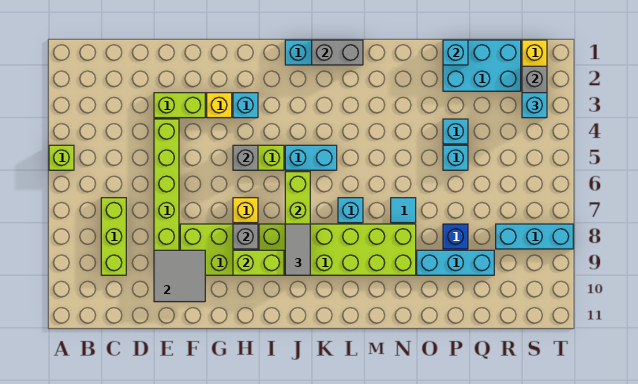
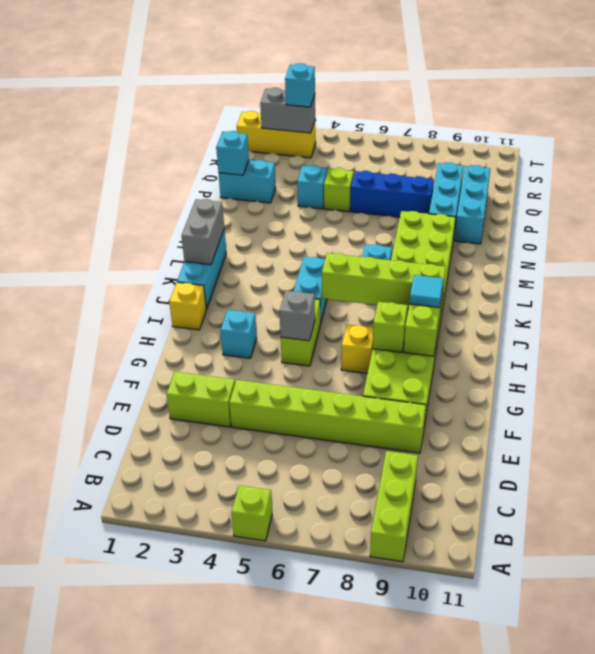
lime brick C7:C9 level 1 -> lime brick A9:C9 level 1
lime brick E3:F3 level 1 -> lime brick E2:E3 level 1
grey tile E9:F10 level 2 -> none
yellow brick G3 level 1 -> yellow brick I1 level 1
grey brick H8 level 2 -> lime brick H8 level 2
grey tile J8:J9 level 3 -> none
cyan tile N7 level 1 -> cyan tile I9 level 3
cyan brick P1:R2 level 1 -> cyan brick P1:P2 level 1
cyan brick P5 level 1 -> lime brick P5 level 1
blue brick P8 level 1 -> blue brick P6:P8 level 1
cyan brick R8:T8 level 1 -> cyan brick O10:Q10 level 1

